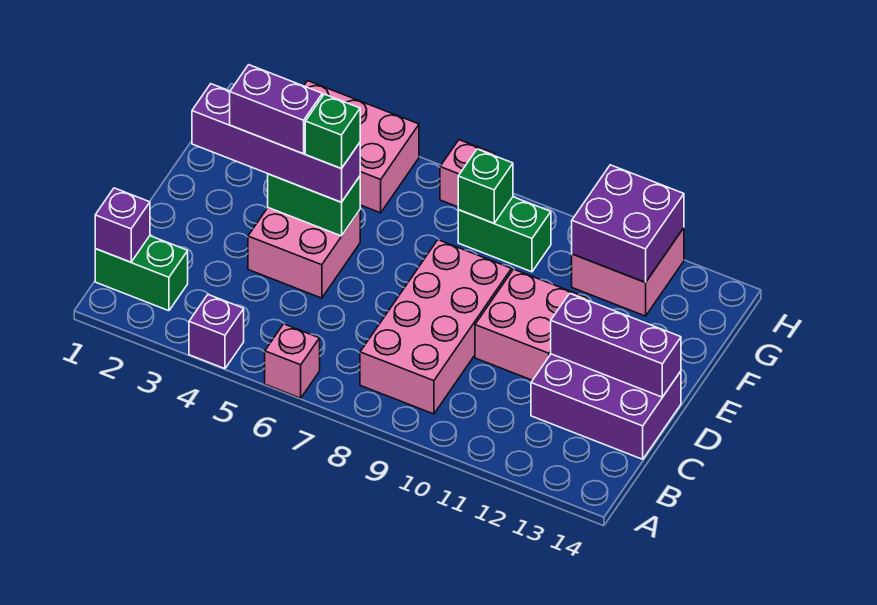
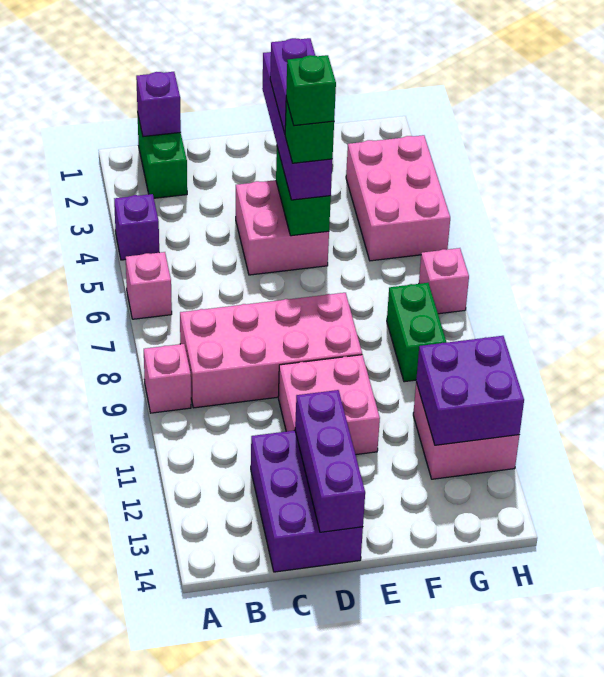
none -> pink brick A9 level 1
green brick G8 level 2 -> green brick E5 level 5

